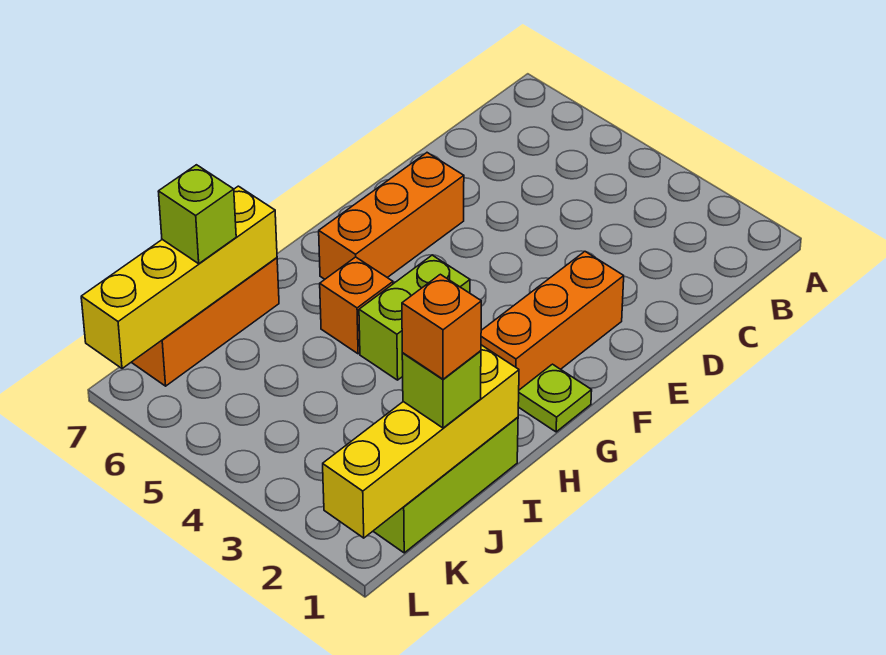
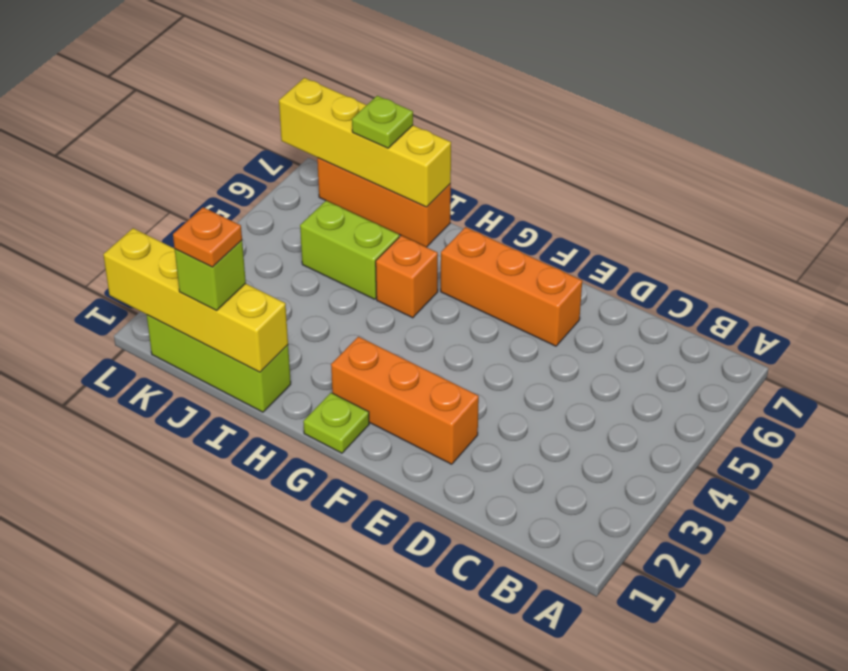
lime brick G4:H4 level 1 -> lime brick I5:J5 level 1
orange brick J1 level 4 -> orange plate J1 level 4
lime brick J7 level 3 -> lime plate J7 level 3

